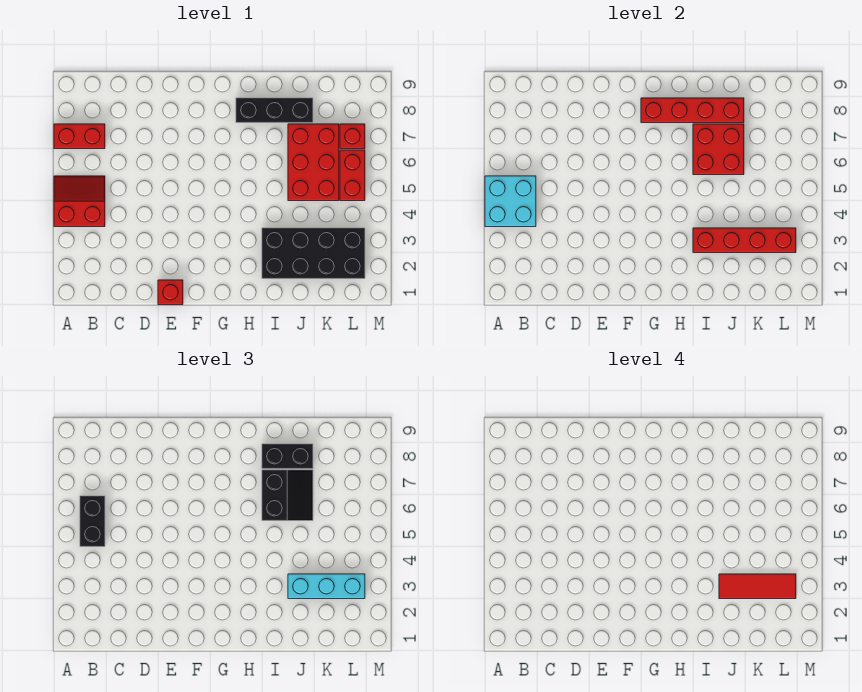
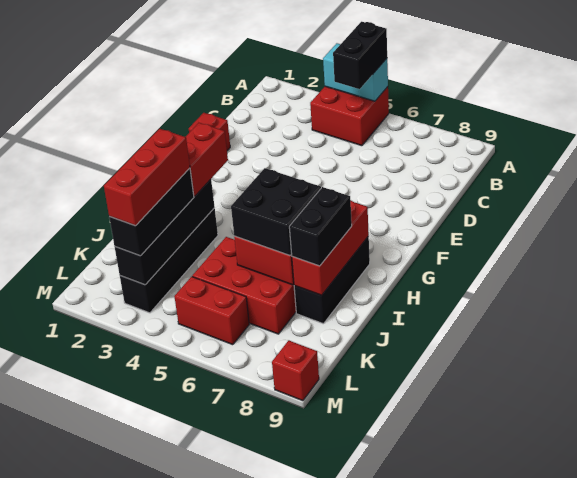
red slope A4:B5 level 1 top 4 -> red brick A4:B5 level 1
cyan brick A4:B5 level 2 -> cyan brick A4:A5 level 2
red brick A7:B7 level 1 -> red brick H3:I3 level 3
black brick B5:B6 level 3 -> black brick A5:B5 level 3
red brick G8:J8 level 2 -> red brick H8:J8 level 2
black brick I2:L3 level 1 -> black brick I3:L3 level 1
red brick I3:L3 level 2 -> black brick I3:L3 level 2
black slope I6:J7 level 3 top I -> black brick I6:J7 level 3
cyan brick J3:L3 level 3 -> black brick J3:L3 level 3
red tile J3:L3 level 4 -> red brick J3:L3 level 4
red brick L7 level 1 -> red brick M9 level 1

